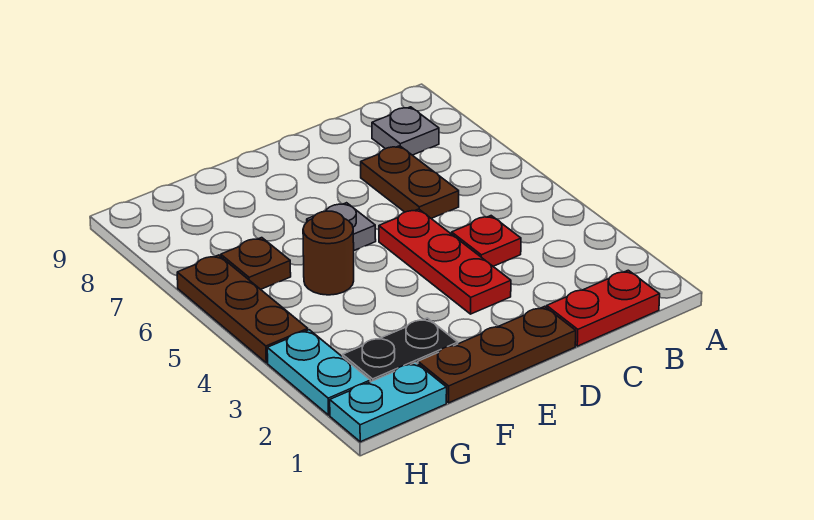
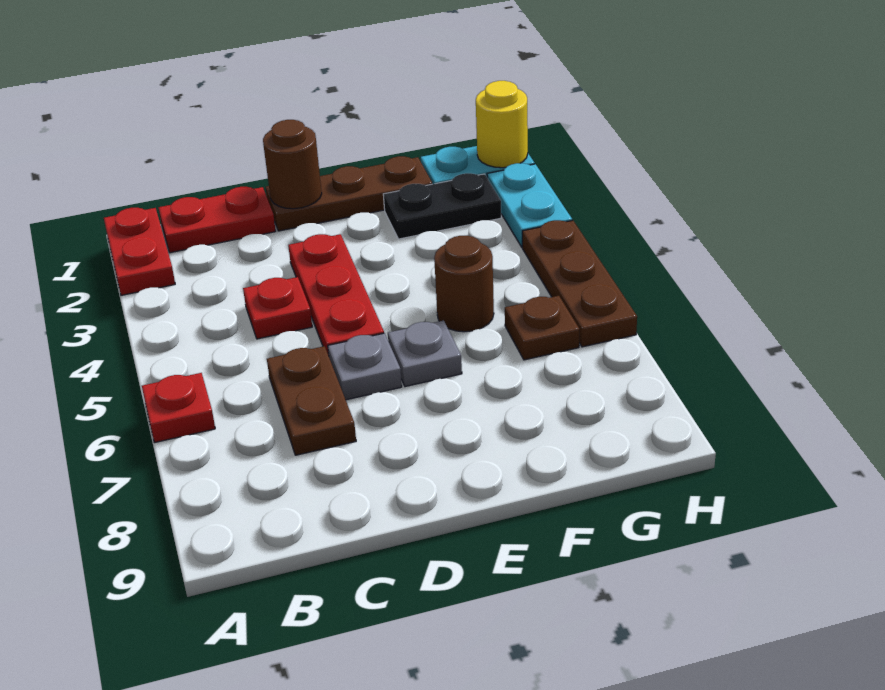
none -> red plate A1:A2 level 1
none -> red plate A6 level 1
grey plate B8 level 1 -> grey plate D6 level 1
none -> brown round brick D1 level 2
none -> yellow round brick H1 level 2

